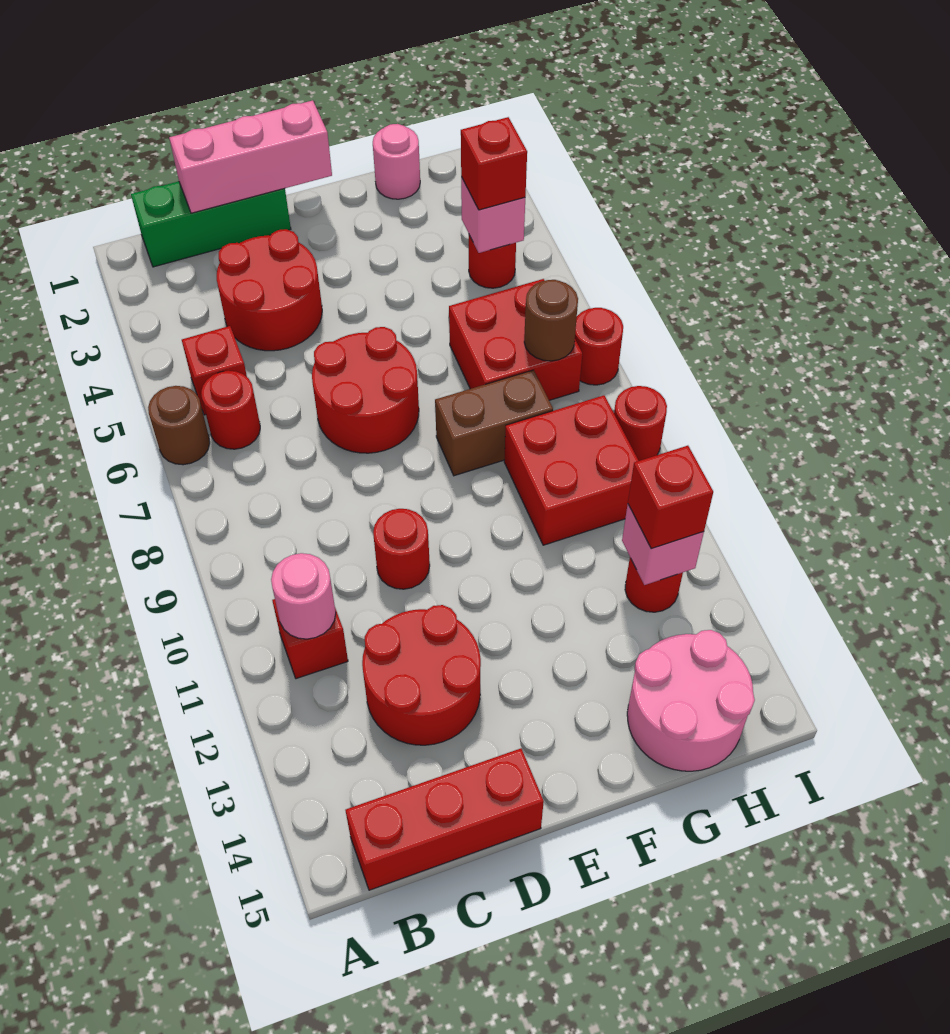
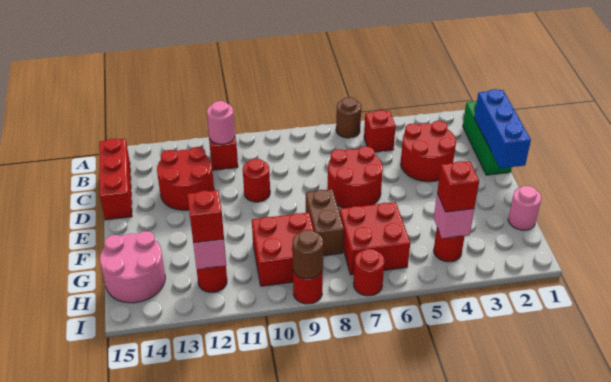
red round brick B6 level 1 -> none
pink brick C1:E1 level 2 -> blue brick C1:E1 level 2
brown round brick H7 level 2 -> brown round brick I9 level 2

